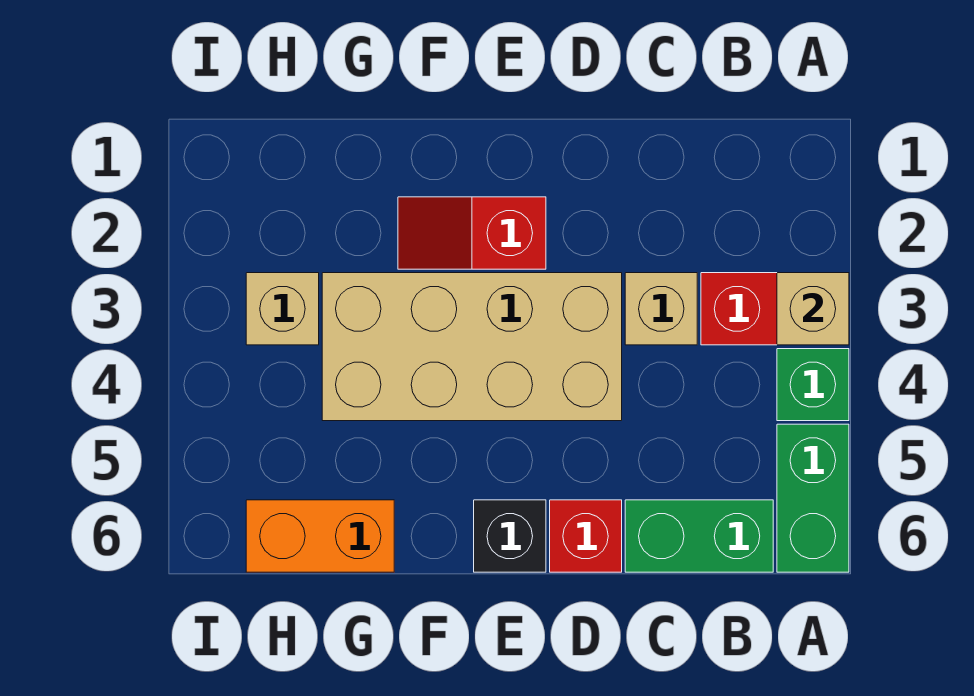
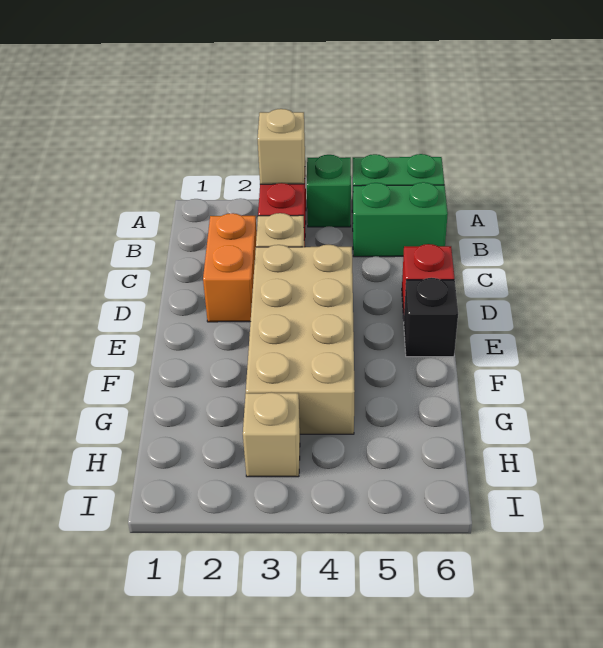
green brick B6:C6 level 1 -> green brick B5:B6 level 1
red slope E2:F2 level 1 top E -> none
orange brick G6:H6 level 1 -> orange brick C2:D2 level 1

